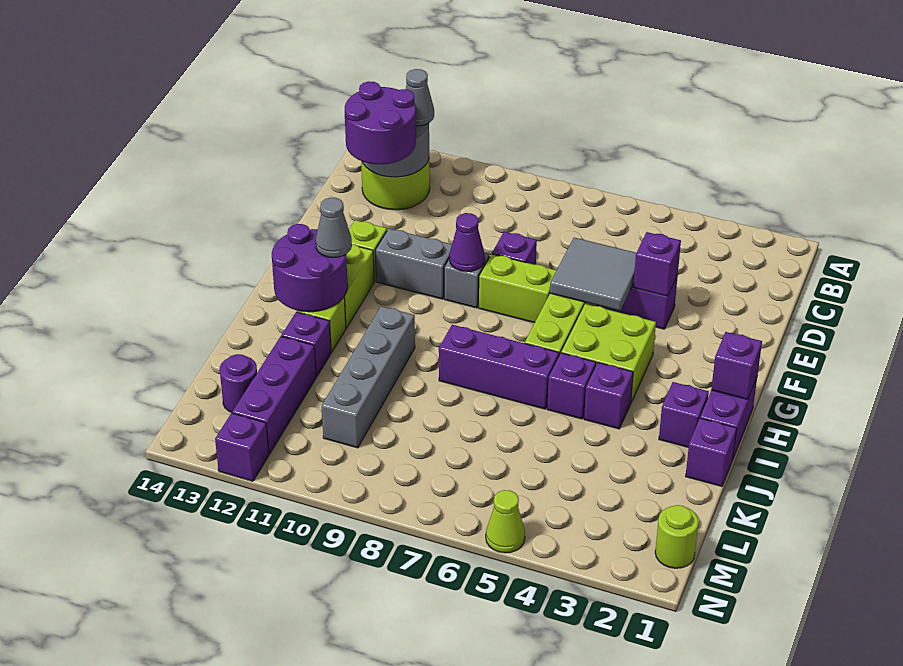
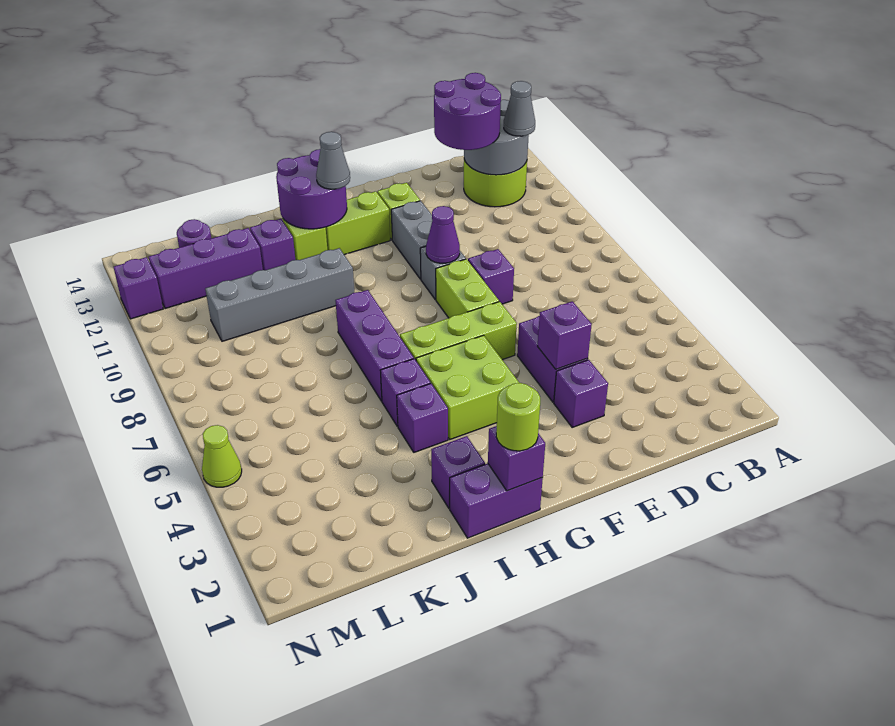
grey tile E5:F6 level 2 -> none
purple brick J1 level 1 -> purple brick E3 level 1
lime round brick M1 level 1 -> lime round brick H1 level 3

